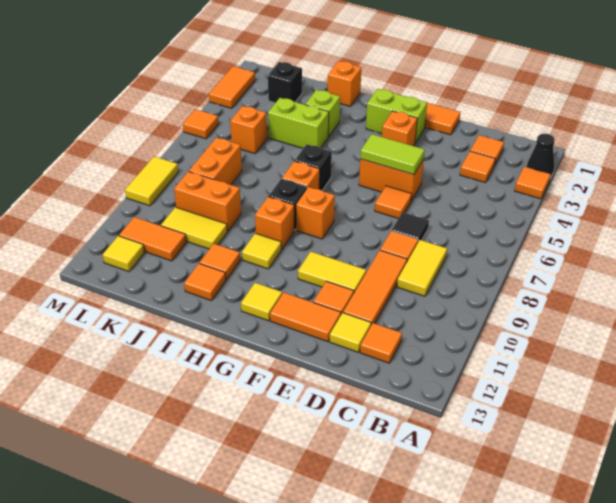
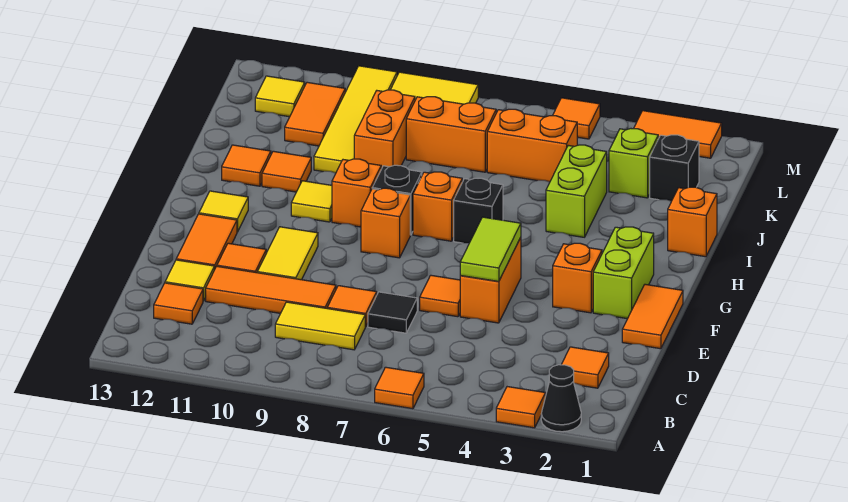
orange tile C3 level 1 -> orange tile A6 level 1
lime brick I3 level 1 -> lime brick K3 level 1
yellow tile J10:K10 level 1 -> yellow tile J10:M10 level 1
orange brick K5 level 1 -> orange brick K5:K6 level 1

